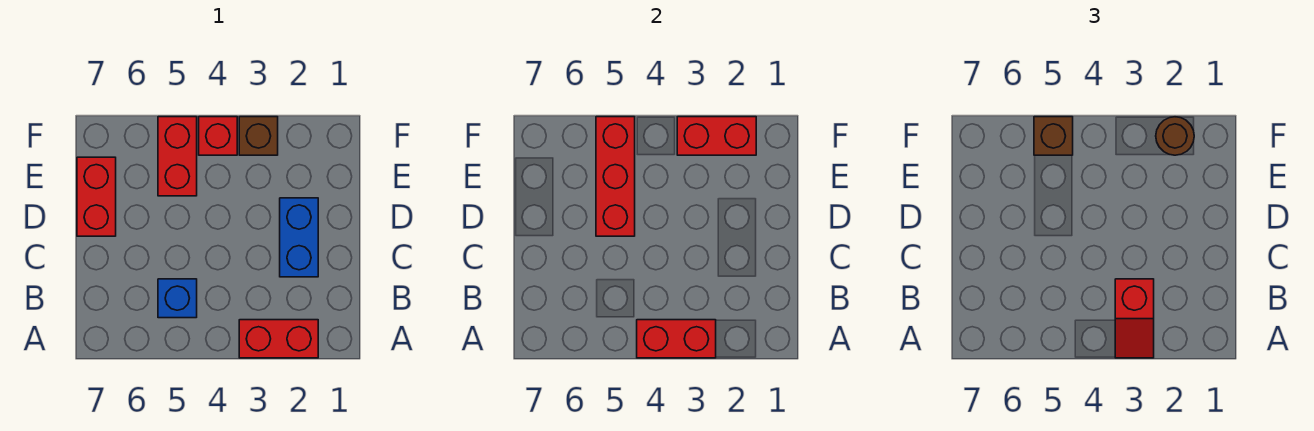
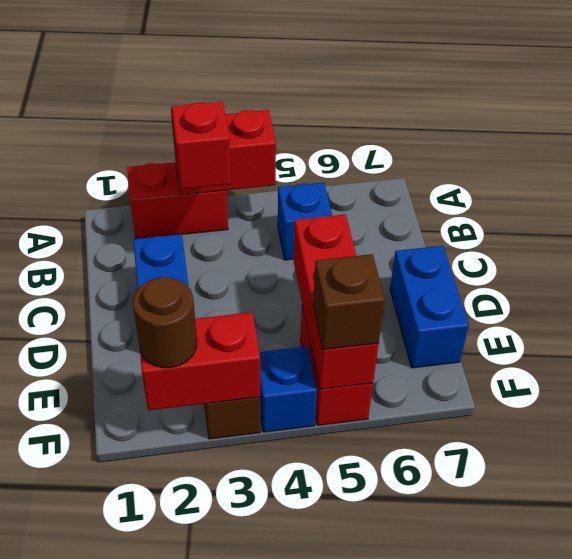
red brick D7:E7 level 1 -> blue brick D7:E7 level 1
red brick F4 level 1 -> blue brick F4 level 1

